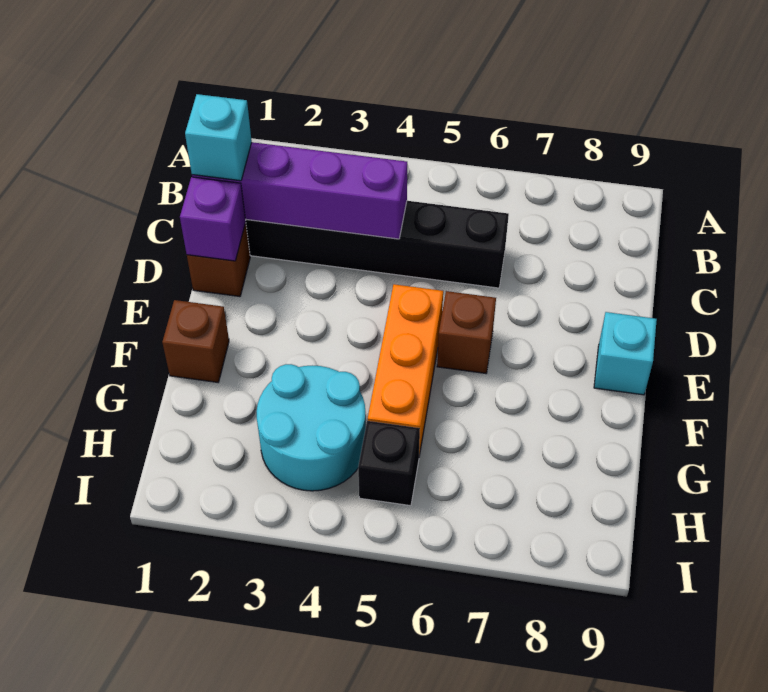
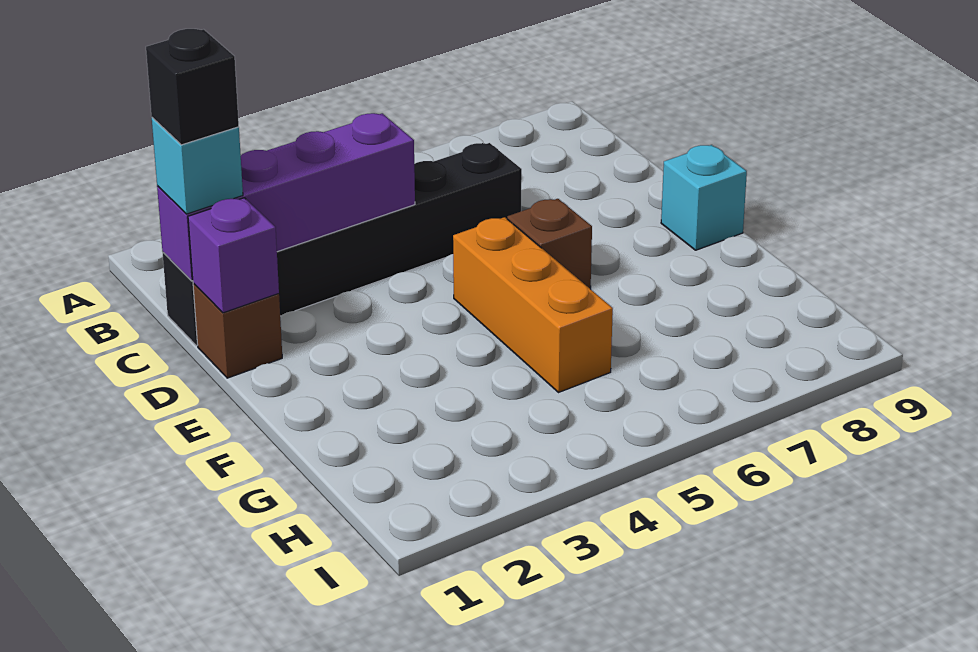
brown brick F1 level 1 -> none
cyan round brick G3:H4 level 1 -> none
black brick H5 level 1 -> black brick C1 level 4

